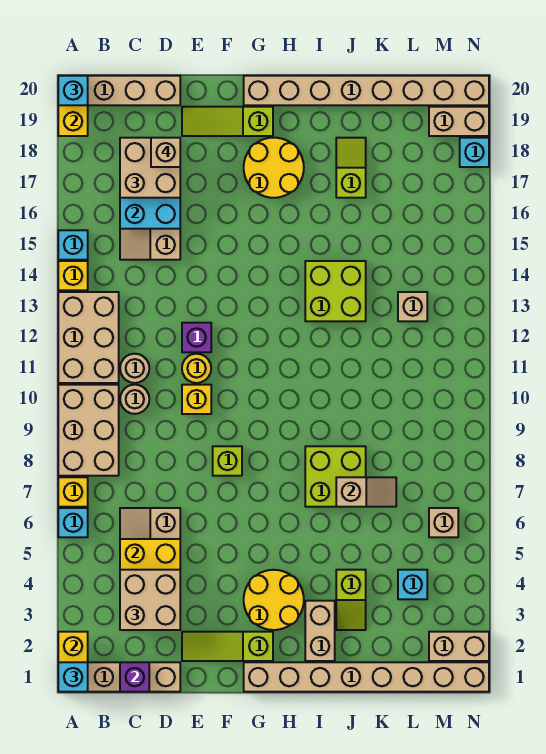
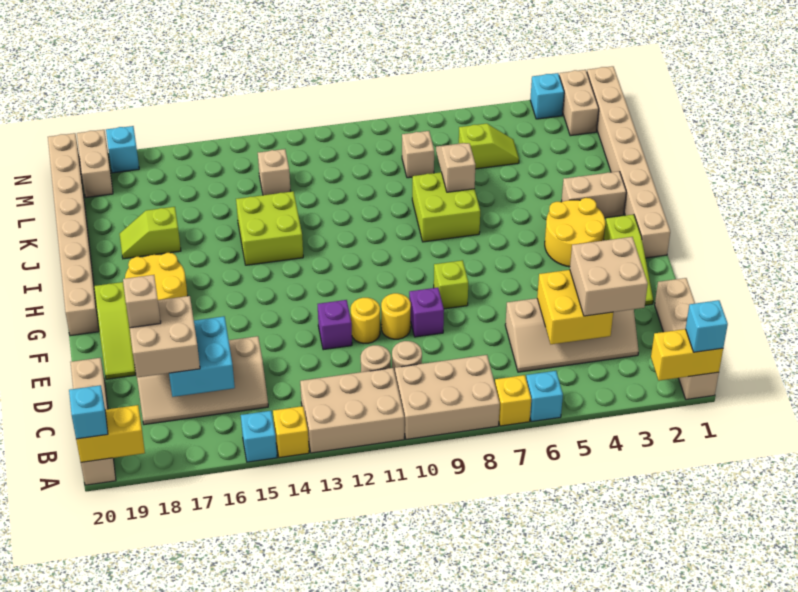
purple brick C1 level 2 -> purple brick E9 level 1
yellow brick E10 level 1 -> yellow round brick E10 level 1
lime slope J3:J4 level 1 top 4 -> lime slope L5:L6 level 1 top 6
cyan brick L4 level 1 -> cyan brick N3 level 1
tan brick M6 level 1 -> tan brick L8 level 1

